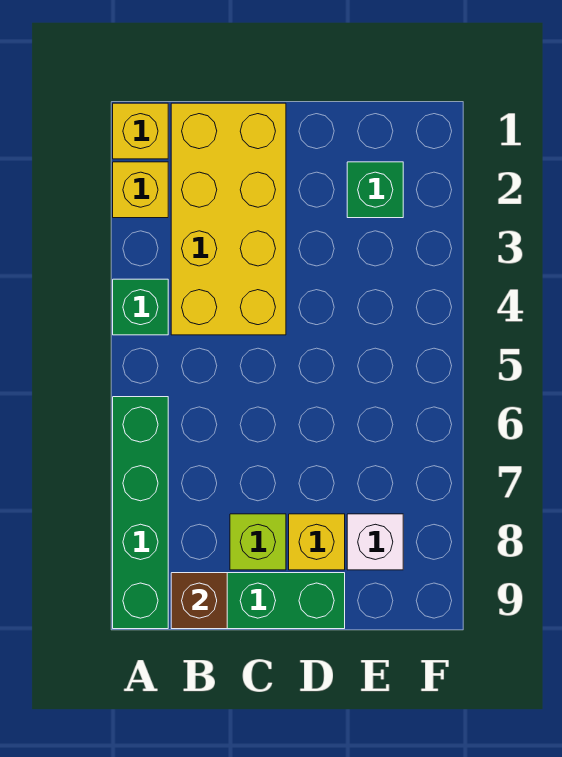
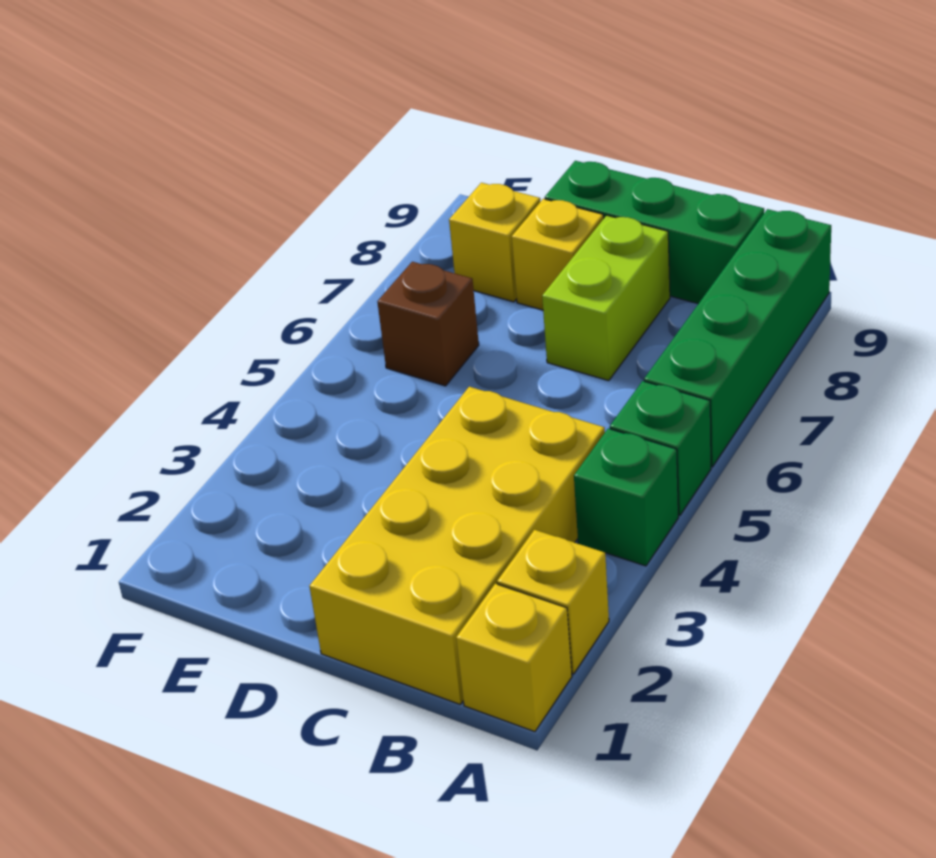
brown brick B9 level 2 -> brown brick E6 level 1
lime brick C8 level 1 -> lime brick C7:C8 level 1
green brick E2 level 1 -> green brick A5 level 1
white brick E8 level 1 -> yellow brick E8 level 1

